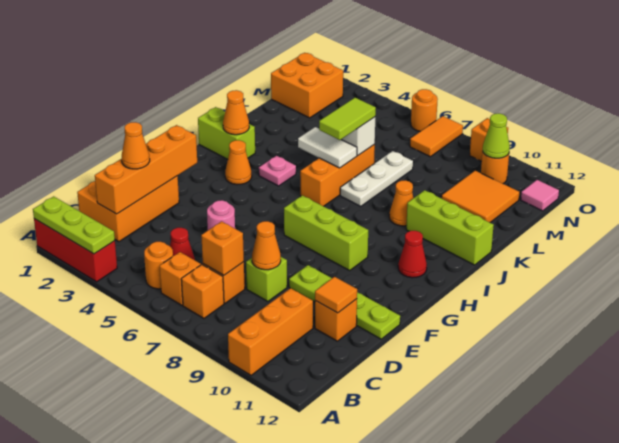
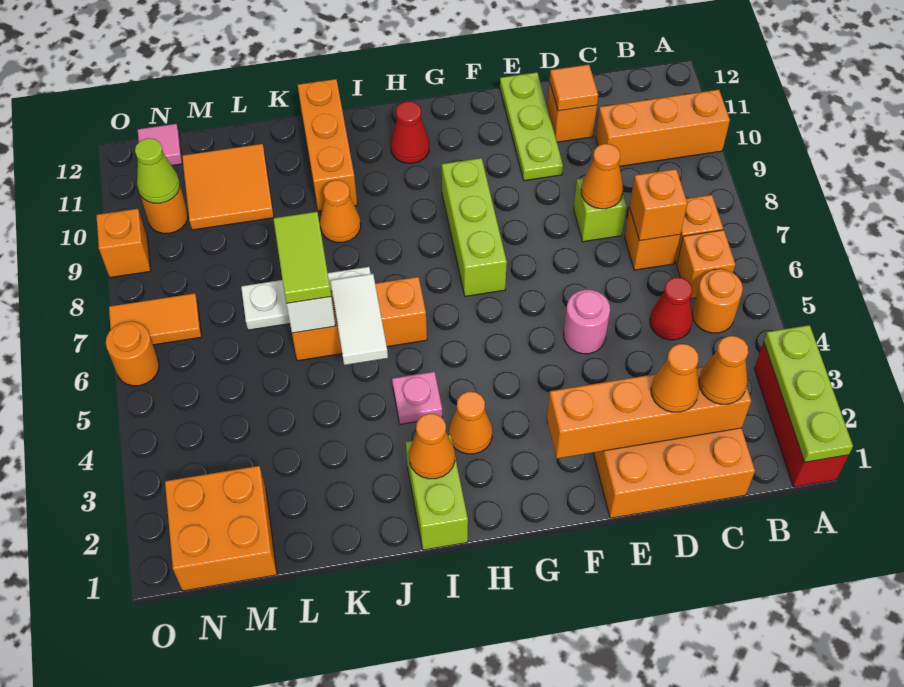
none -> orange cone C2 level 3
lime plate E9:E12 level 1 -> lime plate E10:E12 level 1
lime tile J6:K6 level 3 -> lime tile K6:K7 level 3
lime brick J10:J12 level 1 -> orange brick J10:J12 level 1

